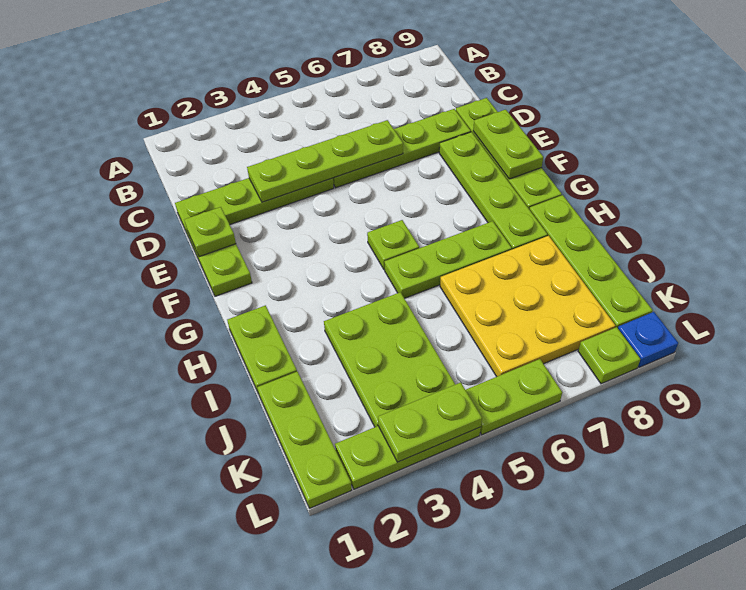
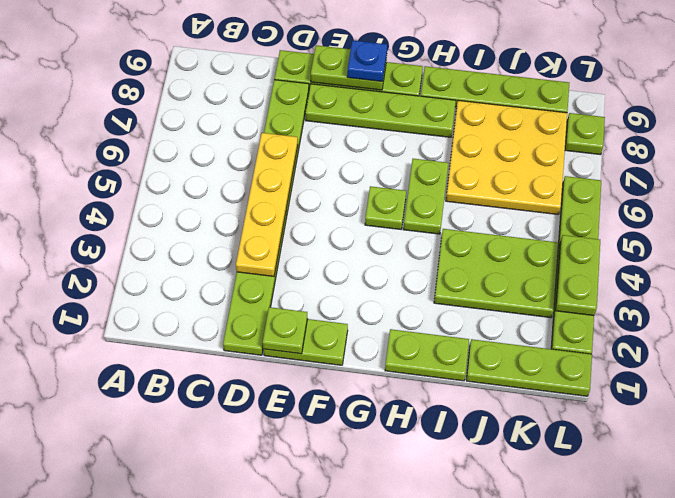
lime plate D3:D6 level 2 -> yellow plate D3:D6 level 2
lime plate H5:H7 level 1 -> lime plate H5:H6 level 1
blue plate L9 level 1 -> blue plate F9 level 3

